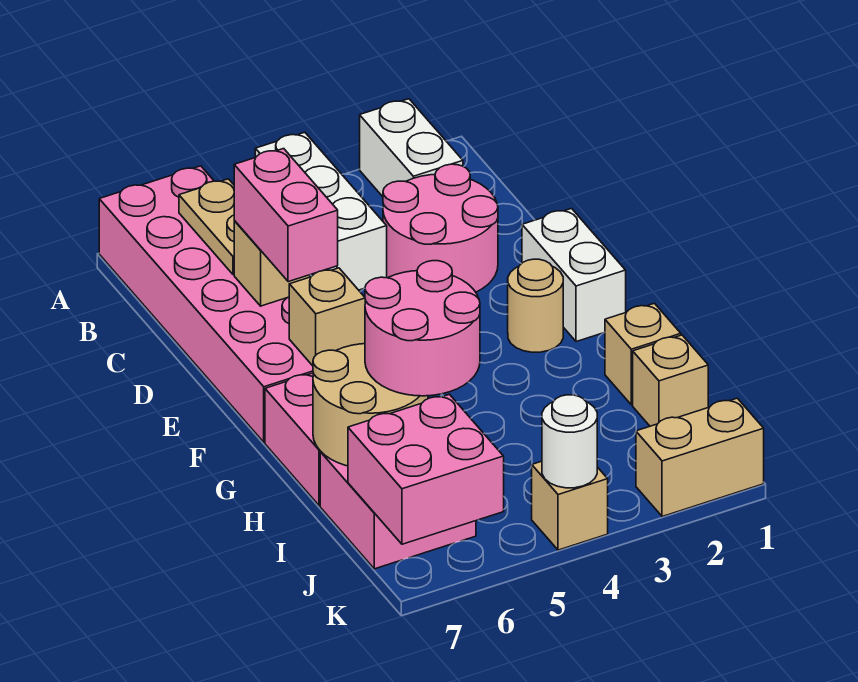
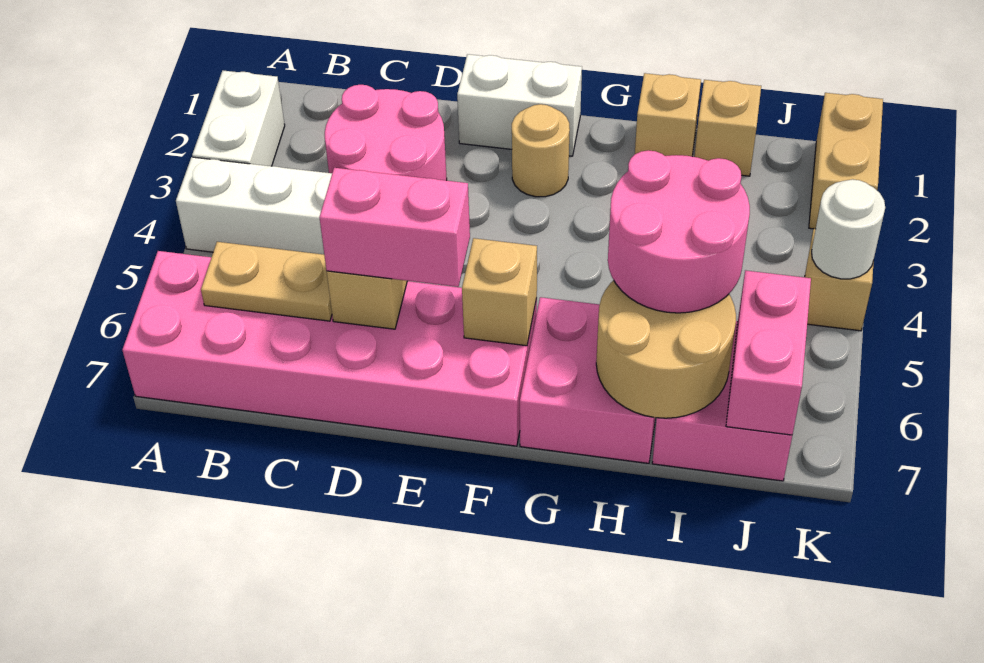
white brick A2:B2 level 1 -> white brick A2:A3 level 1
pink brick J6:K7 level 2 -> pink brick J6:J7 level 2

